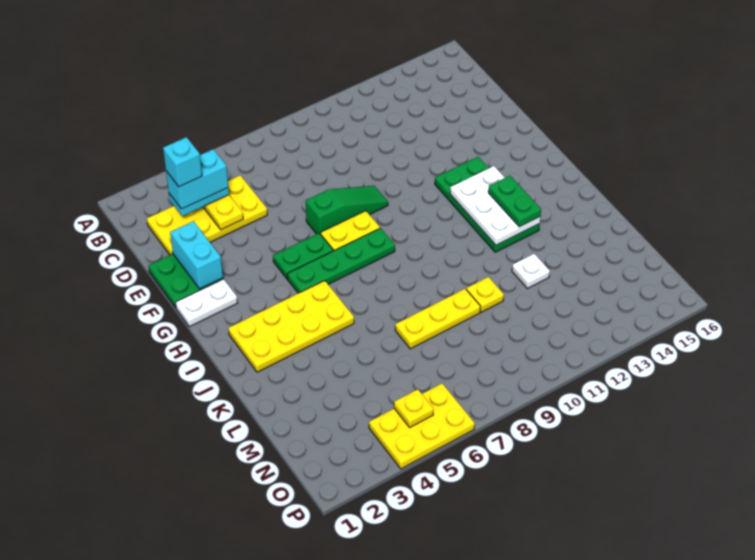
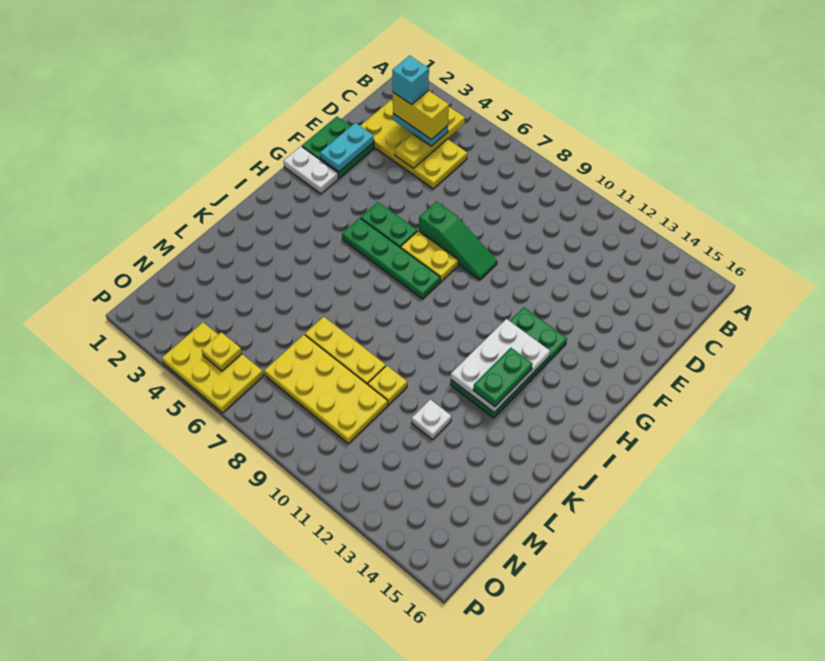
cyan brick C3:C4 level 4 -> yellow brick C3:C4 level 4
cyan brick E2:F2 level 2 -> cyan plate E2:F2 level 2
yellow plate I2:J5 level 1 -> yellow plate M7:N10 level 1

